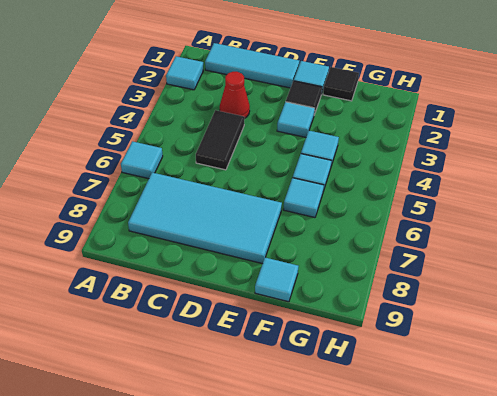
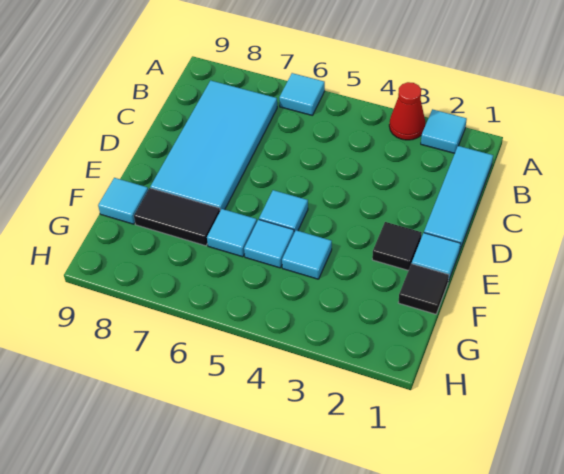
red cone C3 level 1 -> red cone A3 level 1
black tile C4:C5 level 1 -> black tile F7:F8 level 1
cyan tile E3 level 1 -> cyan tile E5 level 1

